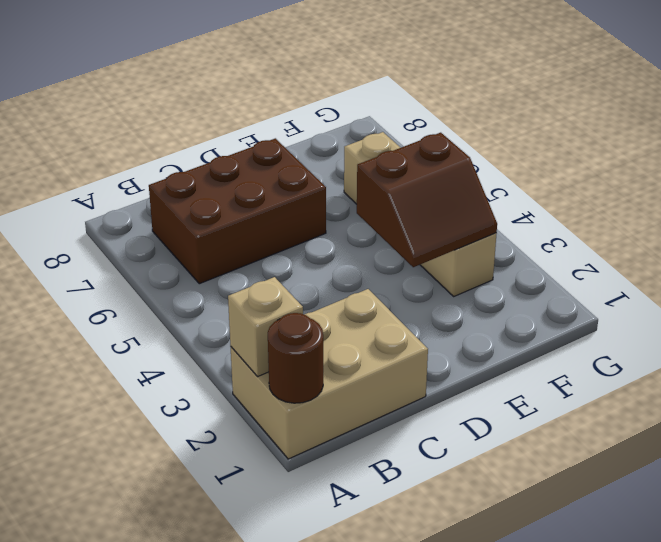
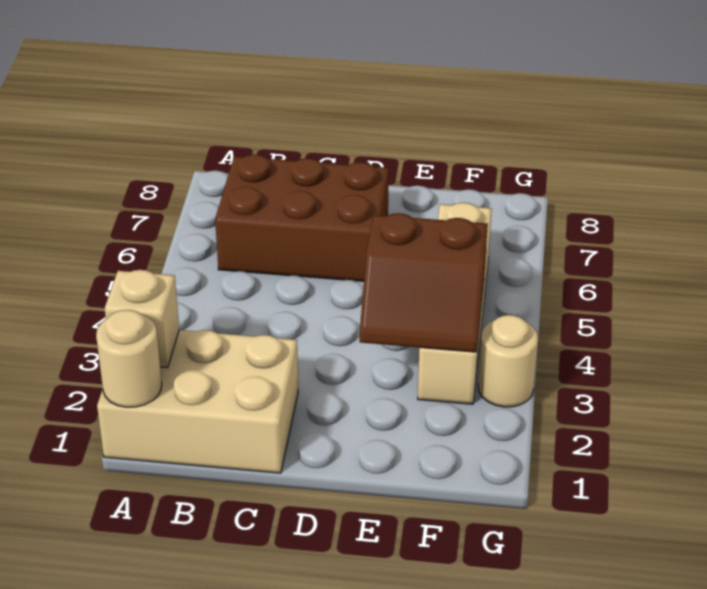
brown round brick A1 level 2 -> tan round brick A1 level 2
none -> tan round brick G3 level 1

